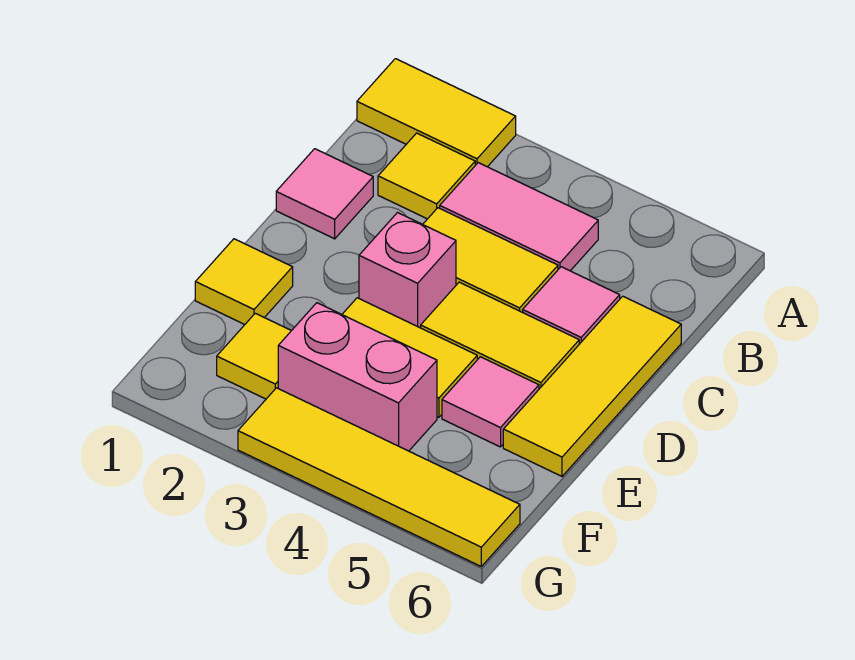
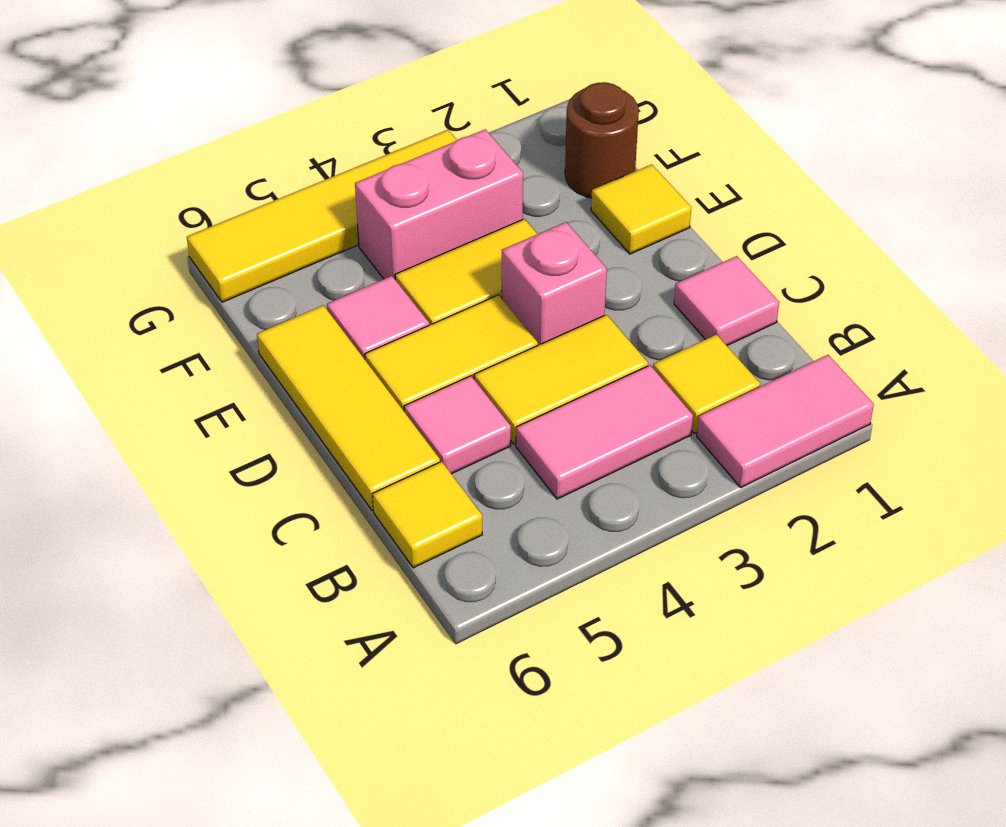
yellow tile A1:A2 level 1 -> pink tile A1:A2 level 1
none -> brown round brick F1 level 1
yellow tile F2 level 1 -> yellow tile B6 level 1

